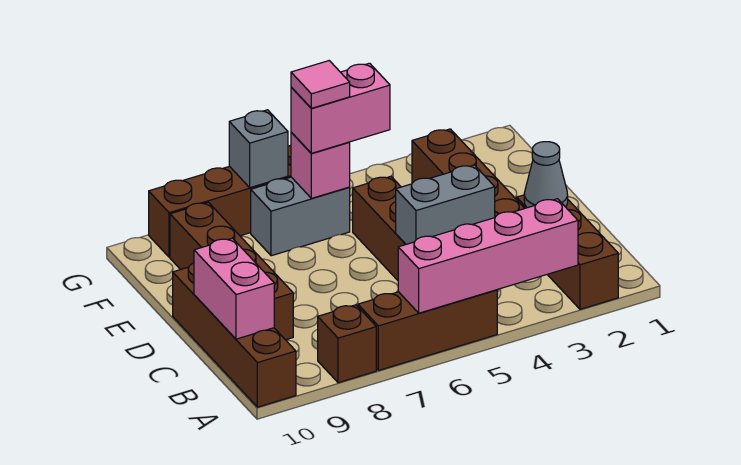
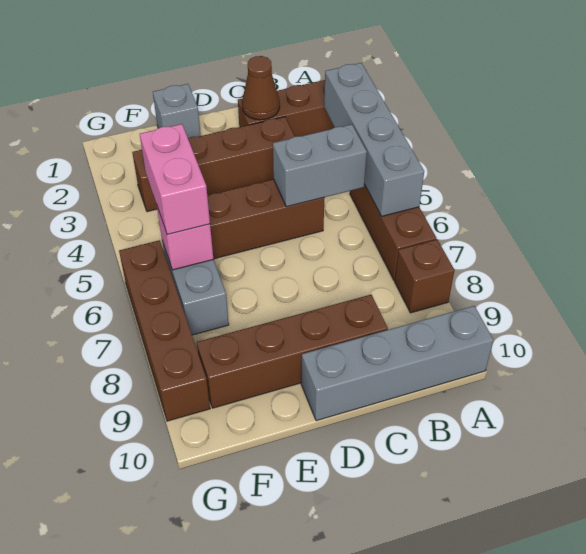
pink brick A3:A6 level 2 -> grey brick A3:A6 level 2
brown brick A10:D10 level 1 -> grey brick A10:D10 level 1
pink brick B10:C10 level 2 -> none
grey cone C2 level 2 -> brown cone C2 level 2
grey brick C4:C5 level 2 -> grey brick B5:C5 level 2
pink tile F6 level 4 -> none
grey brick G7 level 2 -> grey brick E1 level 1

